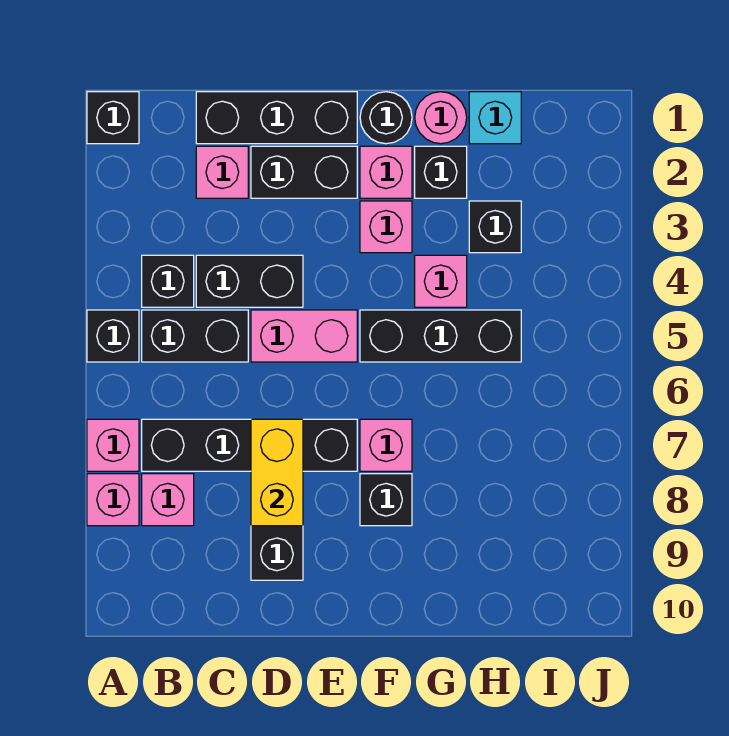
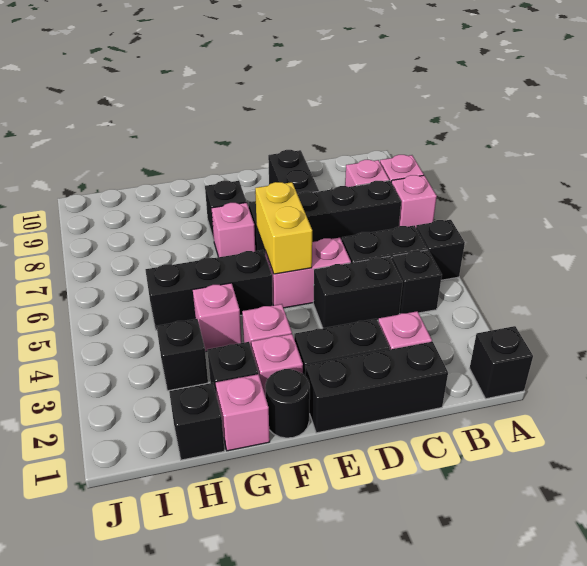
yellow brick D7:D8 level 2 -> yellow brick E5:E6 level 2
pink round brick G1 level 1 -> pink brick G1 level 1
cyan brick H1 level 1 -> black brick H1 level 1

